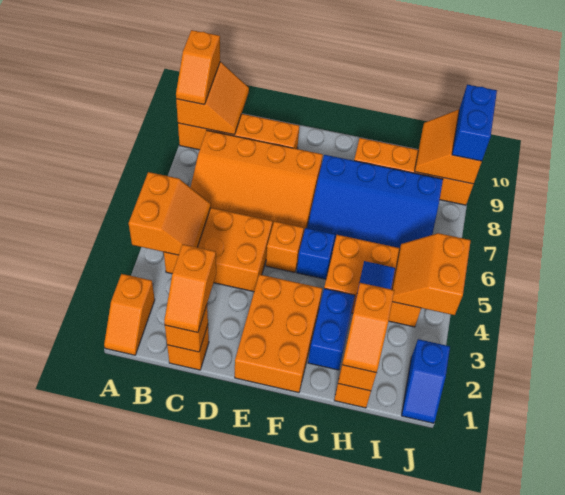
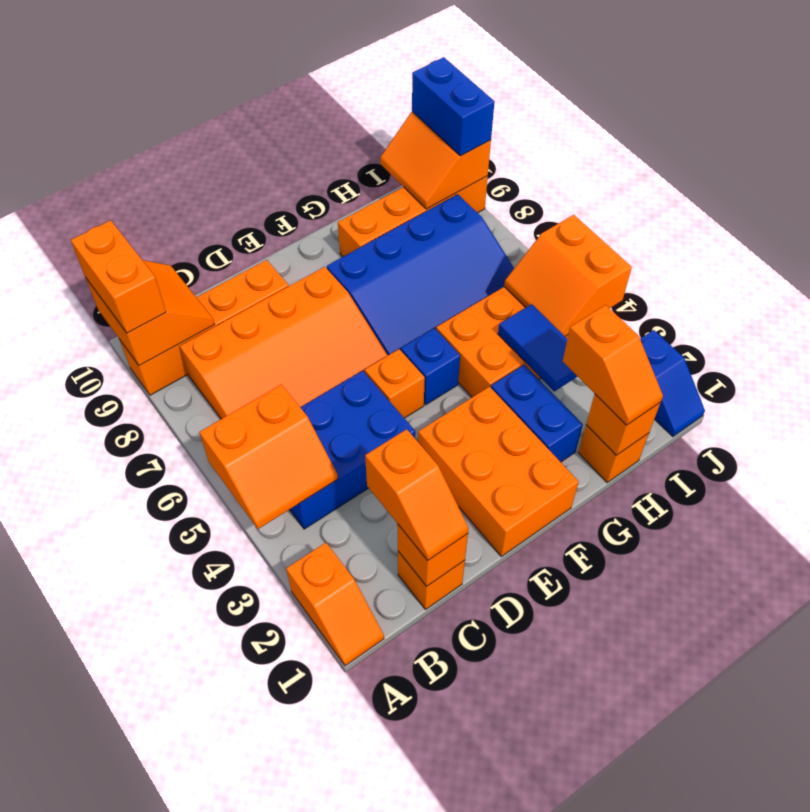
orange slope A4:B5 level 2 top A -> orange slope A4:B5 level 2 top 5
orange slope A9:A10 level 3 top 10 -> orange brick A9:A10 level 3
orange brick B4:D5 level 1 -> blue brick B4:D5 level 1

